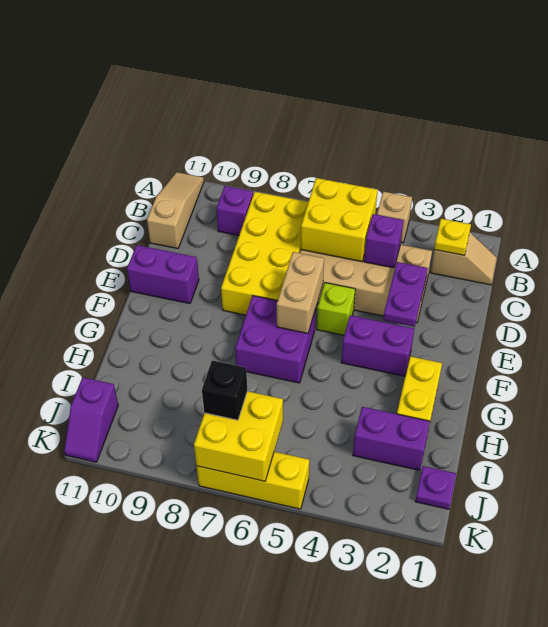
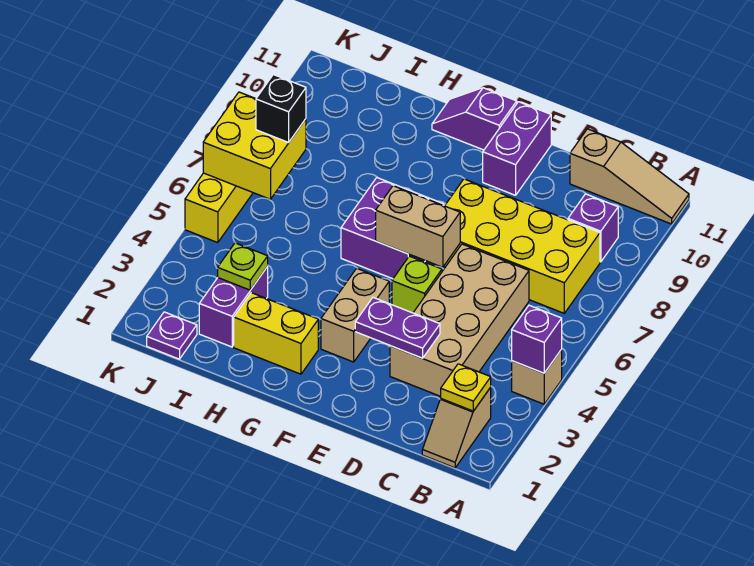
yellow brick B5:C6 level 2 -> none
purple brick C4 level 2 -> purple brick A4 level 2
purple brick F3:F4 level 1 -> tan brick F3:F4 level 1
none -> lime plate I3 level 2
purple slope J11:K11 level 1 top J -> purple slope F11:G11 level 1 top F

